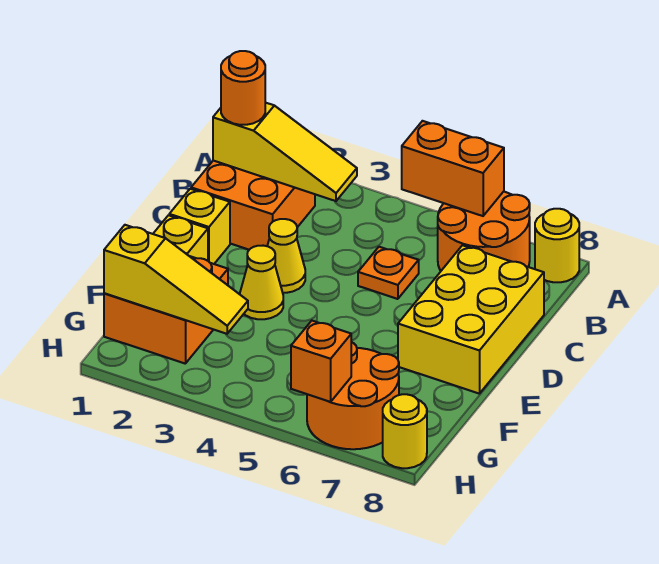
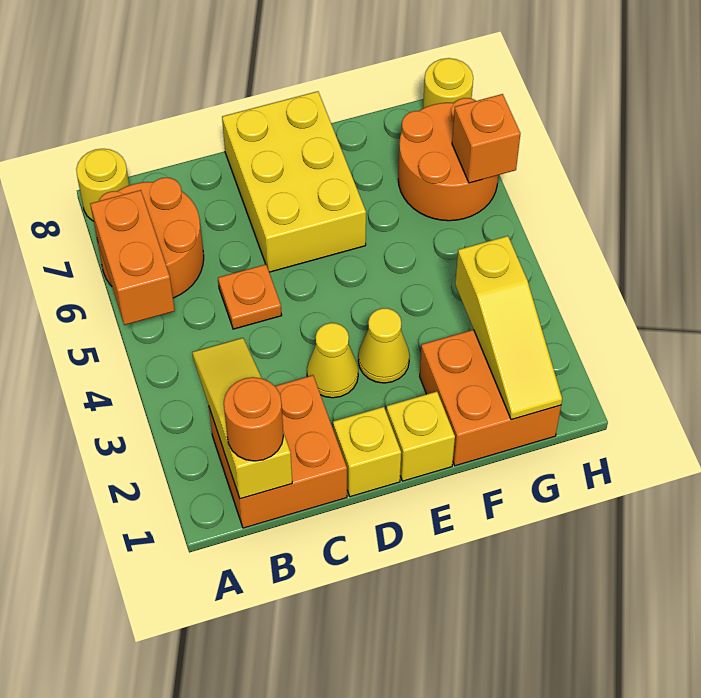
yellow brick C7:E8 level 1 -> yellow brick D6:E8 level 1
yellow slope G1:G3 level 2 top 1 -> yellow slope G1:G3 level 2 top 3

